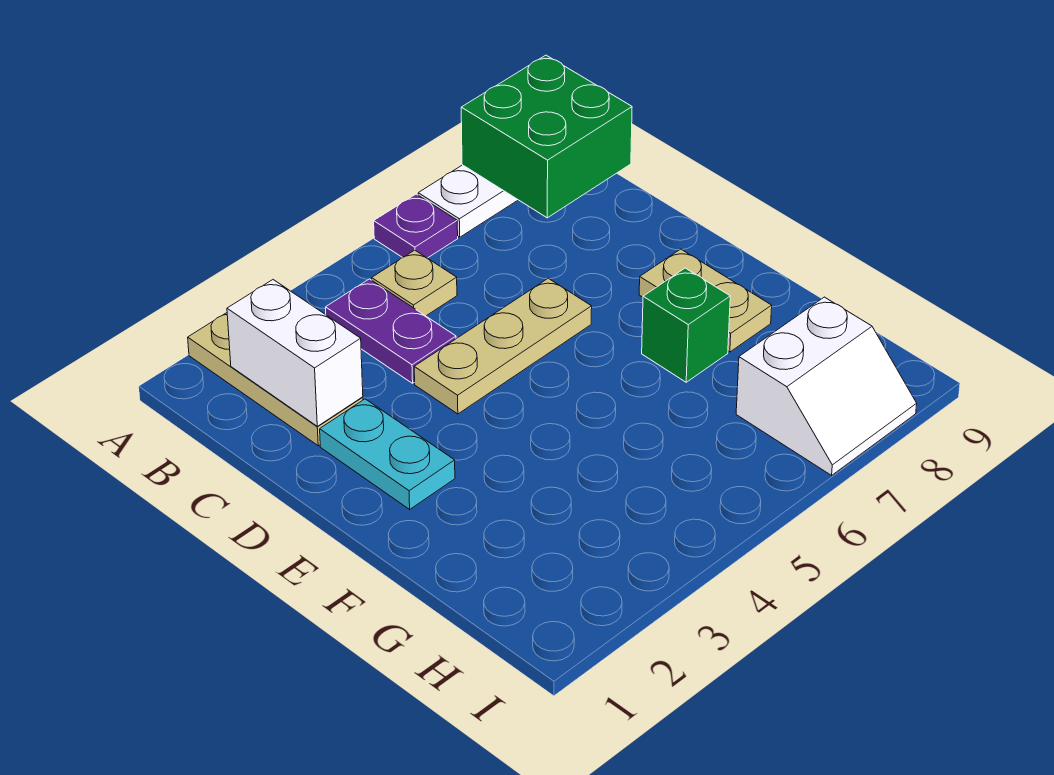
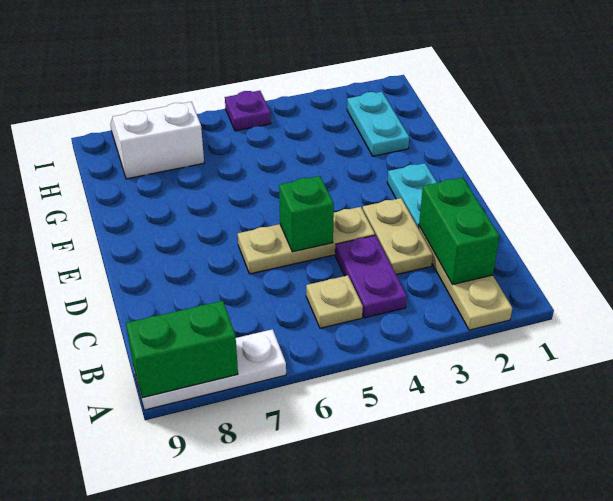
purple plate A6 level 1 -> purple plate I5 level 1
green brick A8:B9 level 2 -> green brick A8:A9 level 2
white brick B2:C2 level 2 -> green brick B2:C2 level 2
tan plate E8:F8 level 1 -> tan plate C3:D3 level 1
green brick F7 level 1 -> green brick D5 level 2
none -> cyan plate G2:H2 level 1

